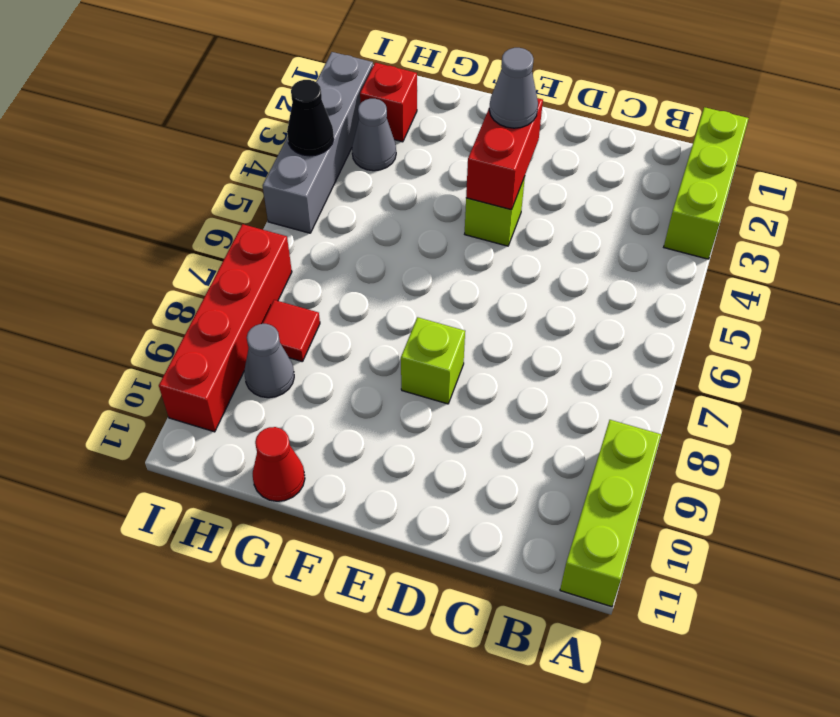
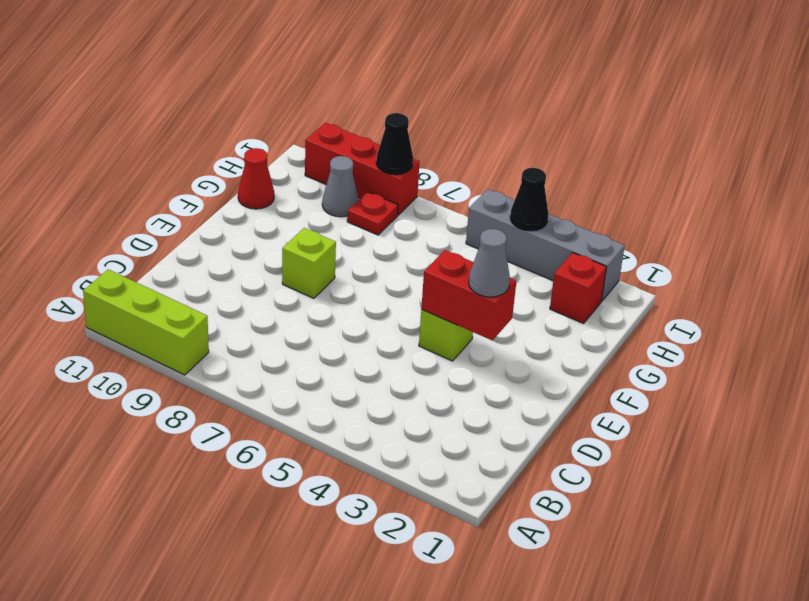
lime brick A1:A3 level 1 -> none
grey cone H3 level 1 -> none
red tile H8 level 1 -> red plate H8 level 1
red brick I7:I10 level 1 -> red brick I8:I10 level 1
none -> black cone I8 level 2

